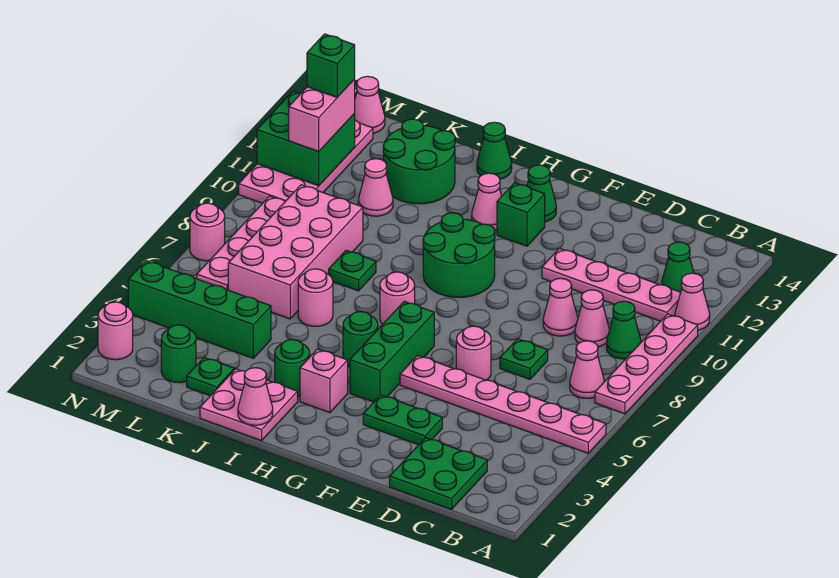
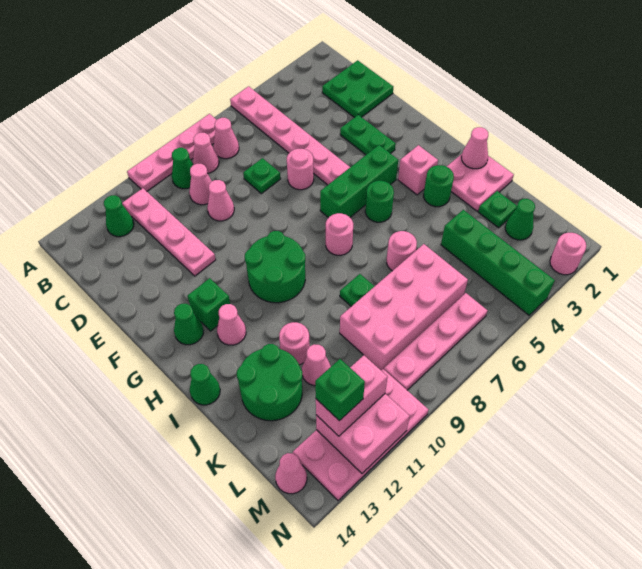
pink cone A11 level 1 -> pink cone B8 level 1
green round brick L2 level 1 -> green cone L2 level 1
green brick M11:N12 level 2 -> pink brick M11:N12 level 2
pink round brick N7 level 1 -> pink round brick J11 level 1

